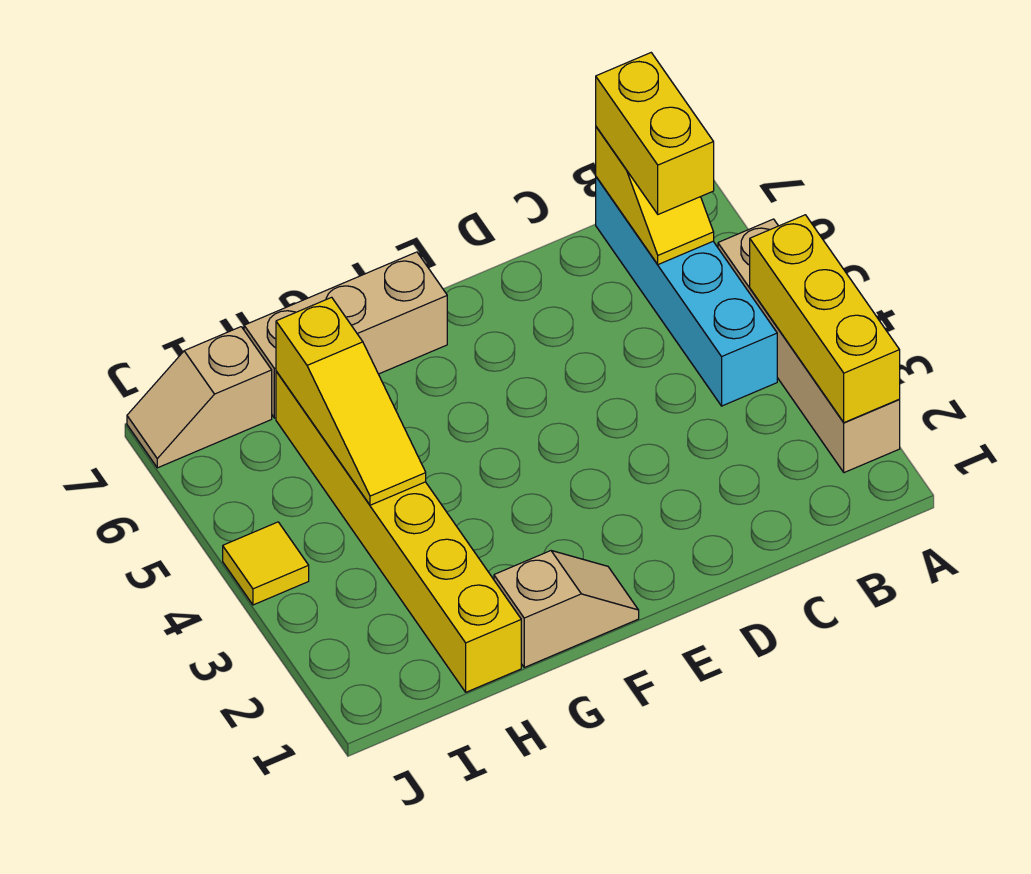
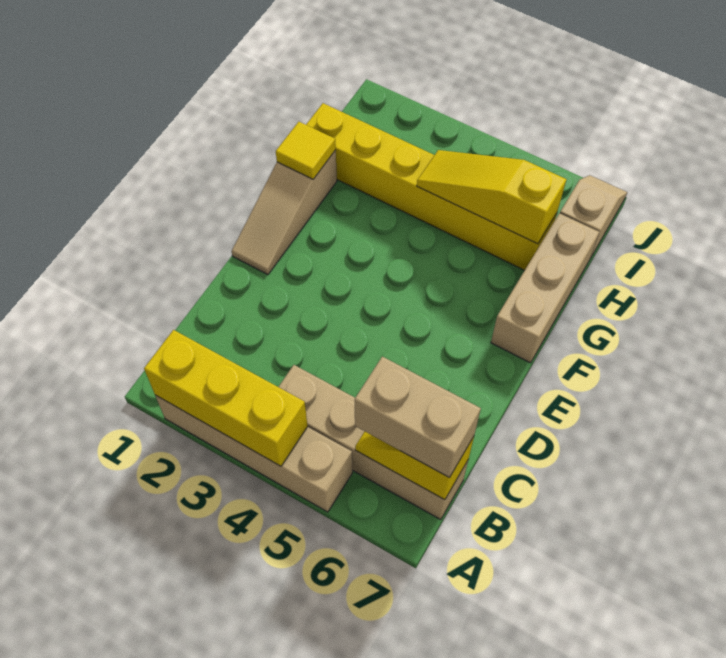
cyan brick B4:B7 level 1 -> tan brick B4:B7 level 1
yellow brick B6:B7 level 3 -> tan brick B6:B7 level 3
tan slope F1:G1 level 1 top G -> tan slope E1:G1 level 1 top G
yellow tile J4 level 1 -> yellow tile G1 level 2

